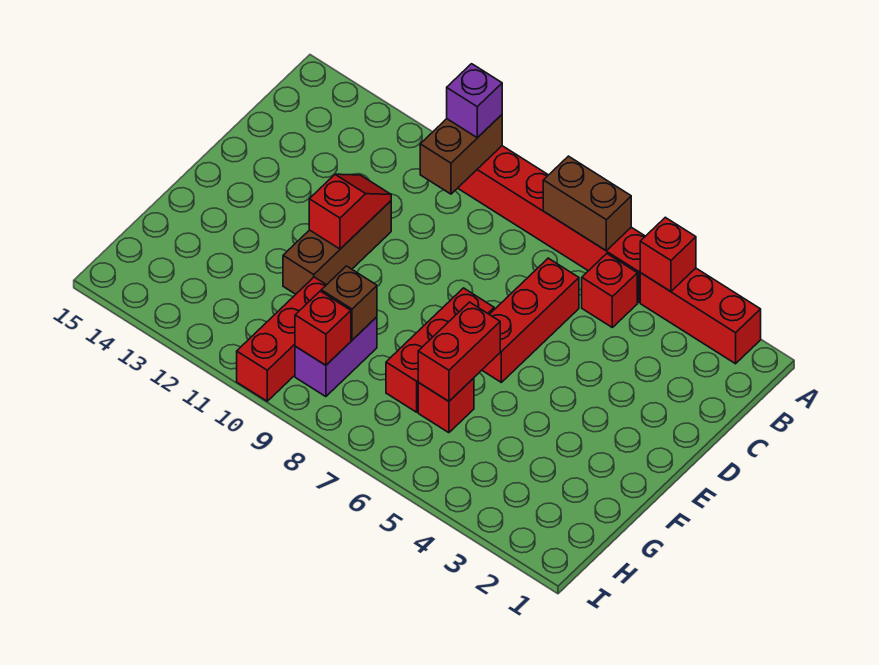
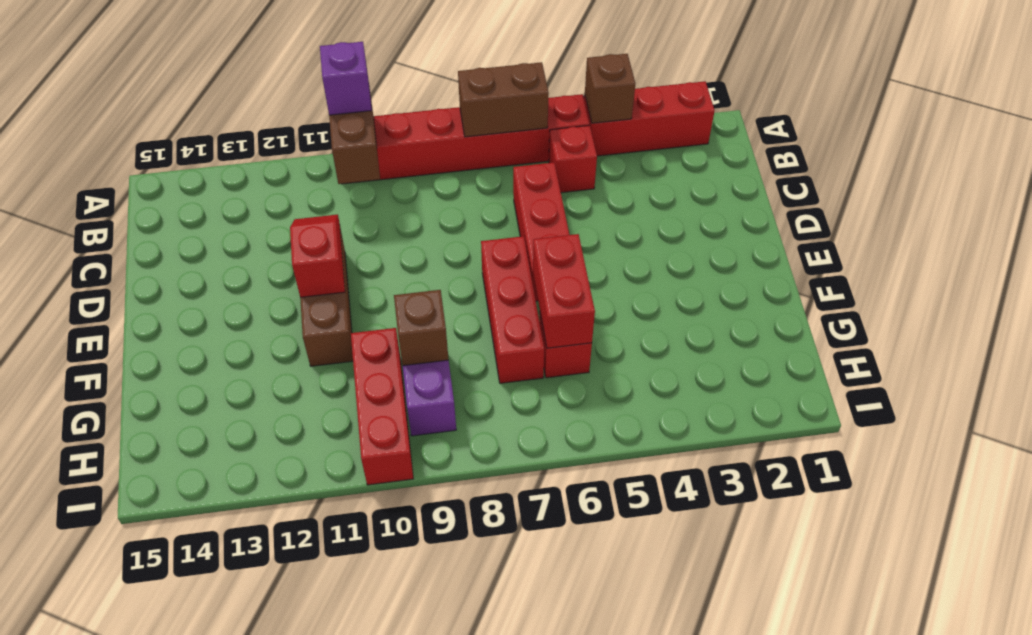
red brick A4 level 2 -> brown brick A4 level 2
red brick H9 level 2 -> none

